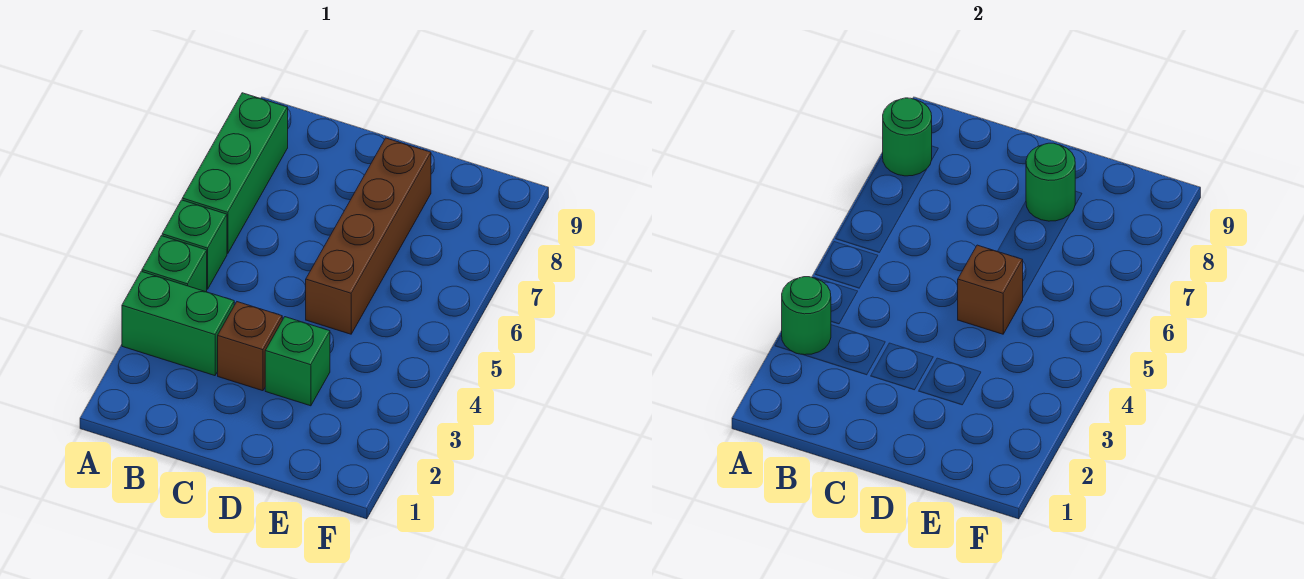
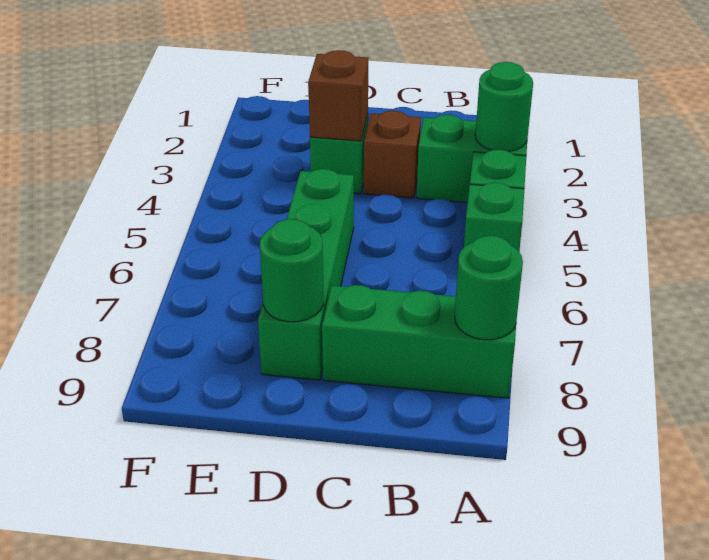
green brick A6:A8 level 1 -> green brick A8:C8 level 1
brown brick D5:D8 level 1 -> green brick D5:D8 level 1
brown brick D5 level 2 -> brown brick D3 level 2

